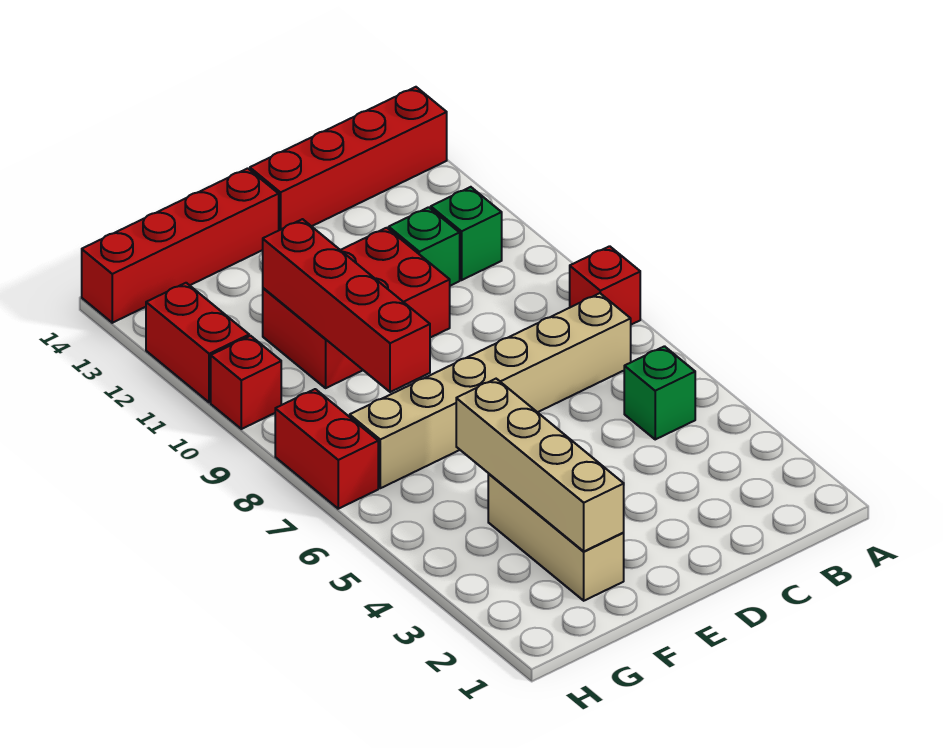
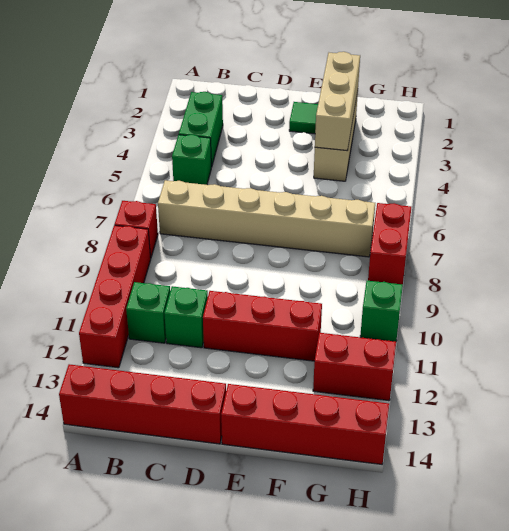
none -> green brick B3:B4 level 1
red brick D10:F11 level 1 -> red brick D11:F11 level 1
none -> green tile E2 level 1
tan brick F2:F5 level 2 -> tan brick F2:F4 level 2
red brick F8:F11 level 2 -> red brick A9:A12 level 1
red brick H10 level 1 -> green brick H10 level 1
red brick H11:H12 level 1 -> red brick G12:H12 level 1

